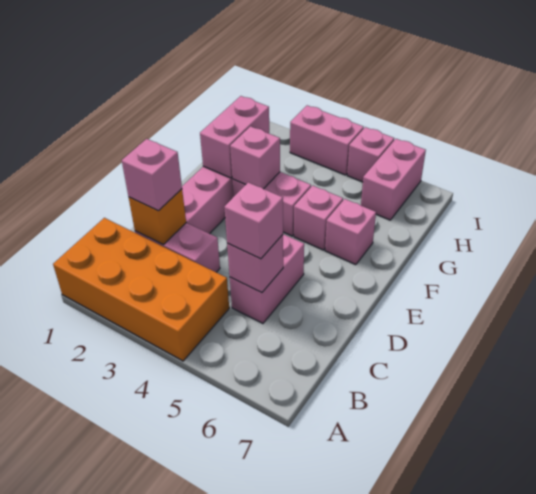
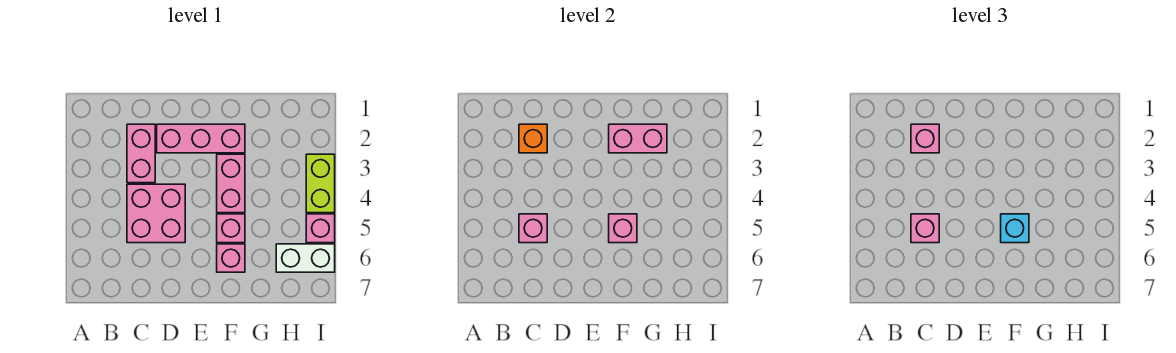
orange brick A1:B4 level 1 -> none
pink brick C5:D5 level 1 -> pink brick C4:D5 level 1
pink brick F3 level 2 -> pink brick F5 level 2
none -> cyan brick F5 level 3
pink brick H6:I6 level 1 -> white brick H6:I6 level 1
pink brick I3:I4 level 1 -> lime brick I3:I4 level 1

